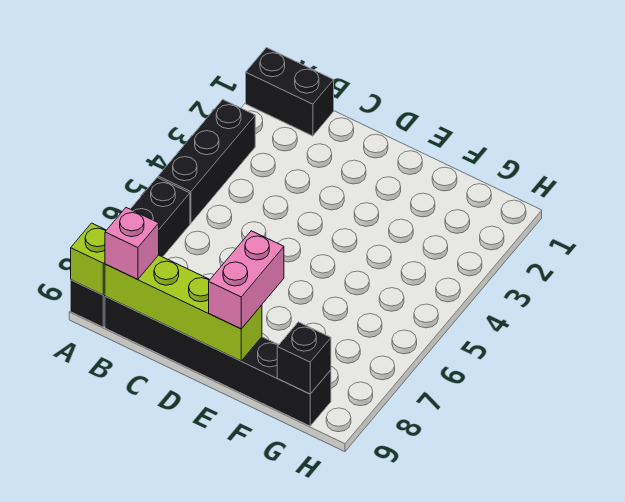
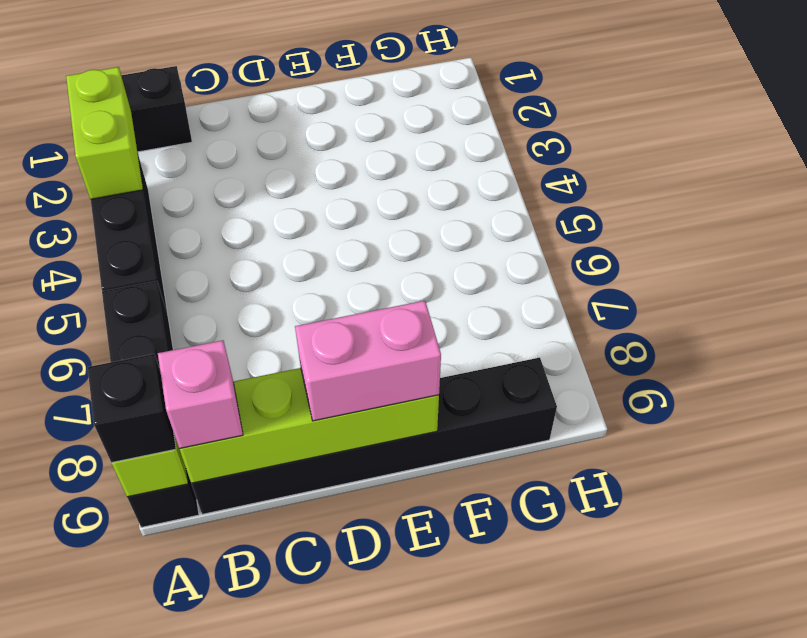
none -> lime brick A2:A3 level 2
pink brick E8:E9 level 3 -> pink brick D9:E9 level 3
black brick G9 level 2 -> black brick A9 level 3

